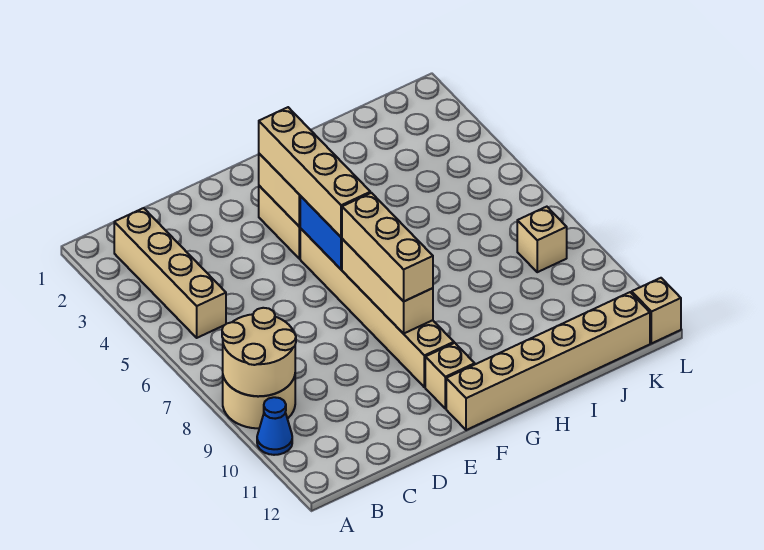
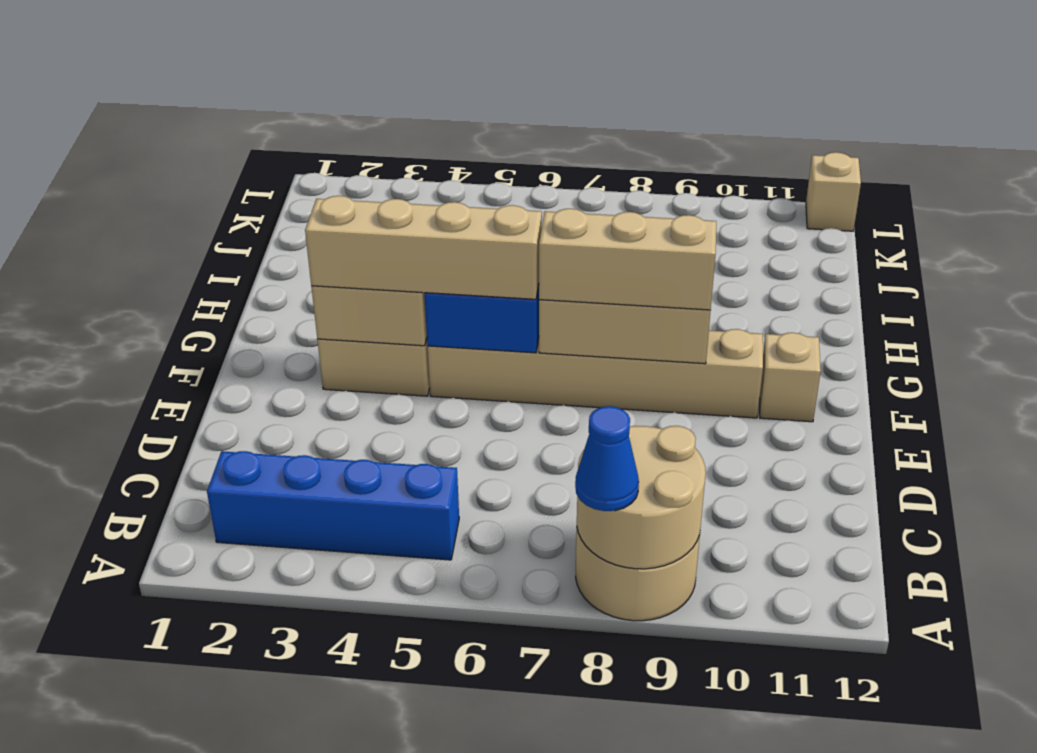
blue cone A10 level 1 -> blue cone A8 level 3
tan brick B2:B5 level 1 -> blue brick B2:B5 level 1
tan brick F12:K12 level 1 -> none
tan brick K8 level 1 -> none

